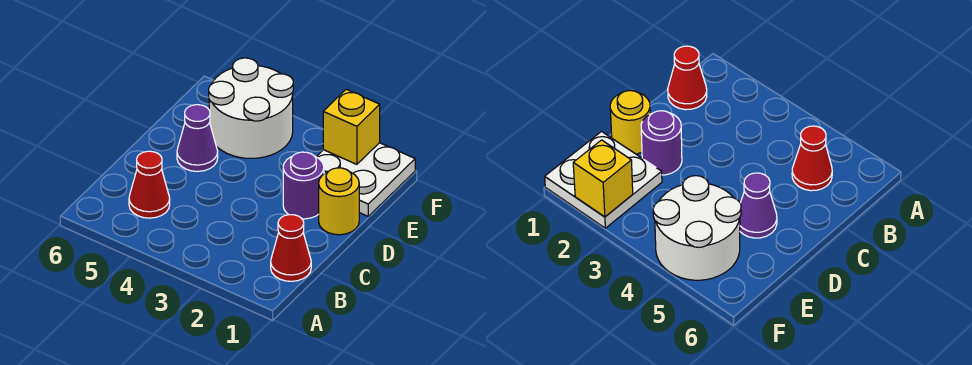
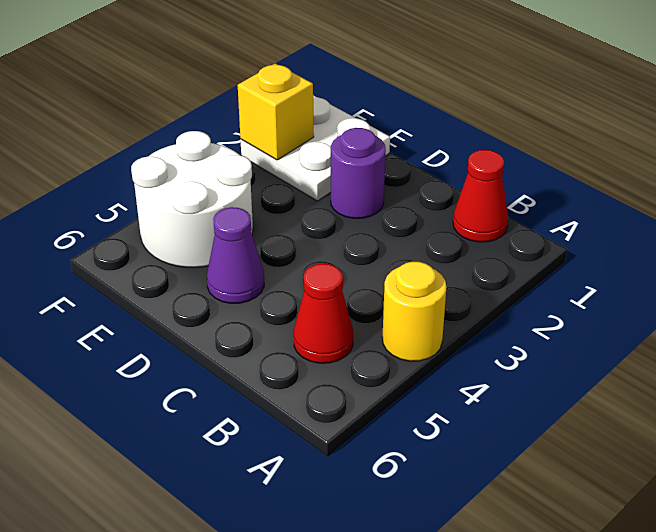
yellow round brick D1 level 1 -> yellow round brick A4 level 1

